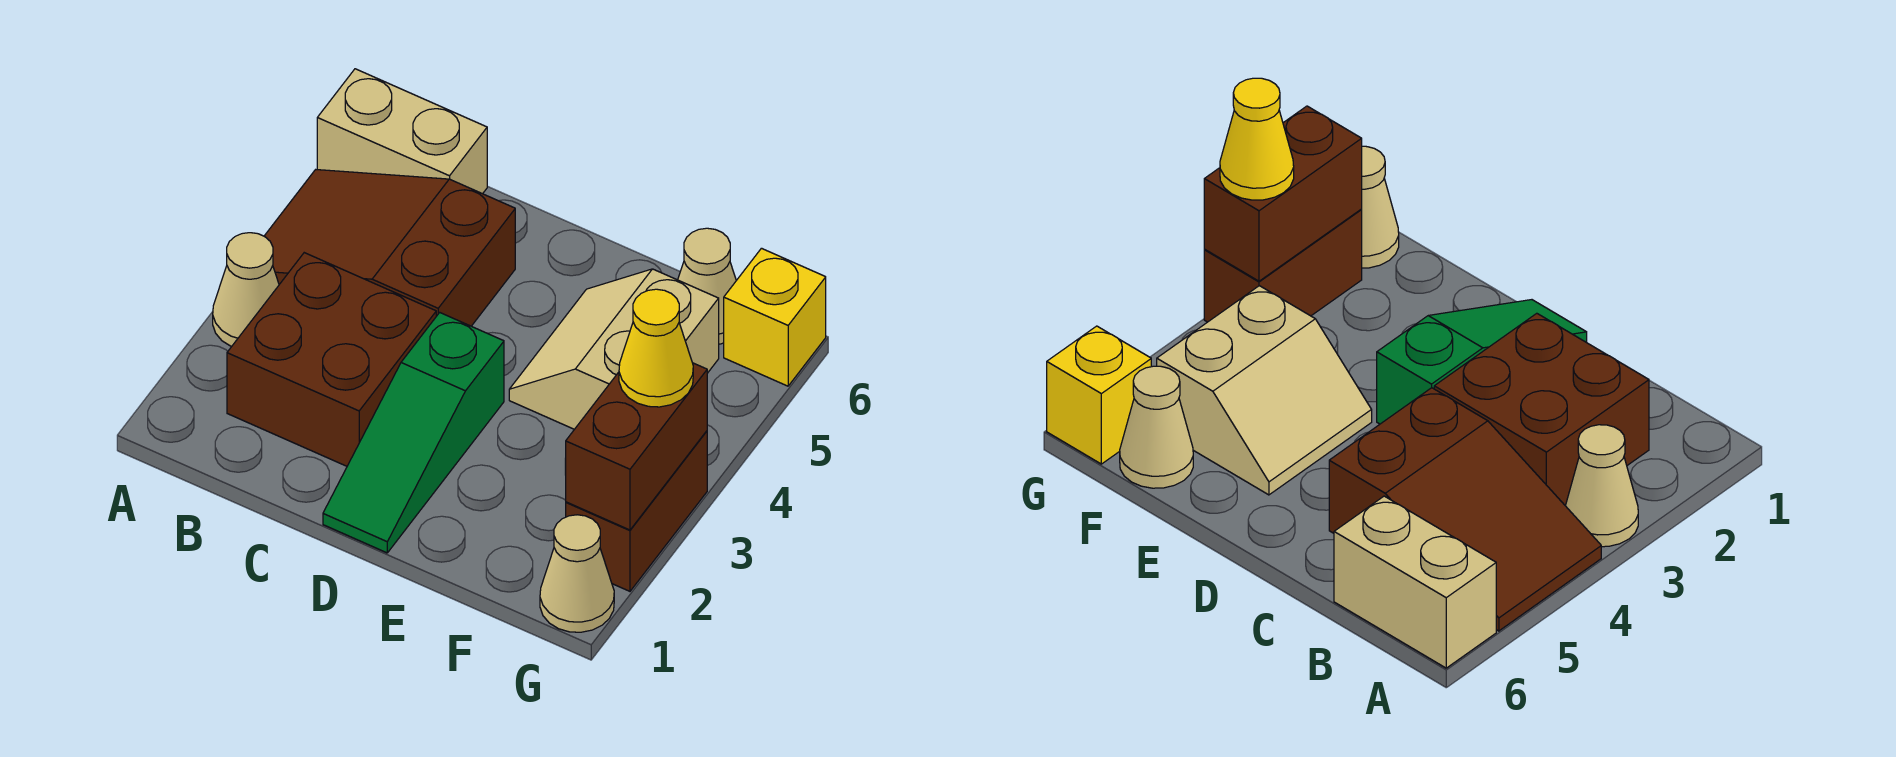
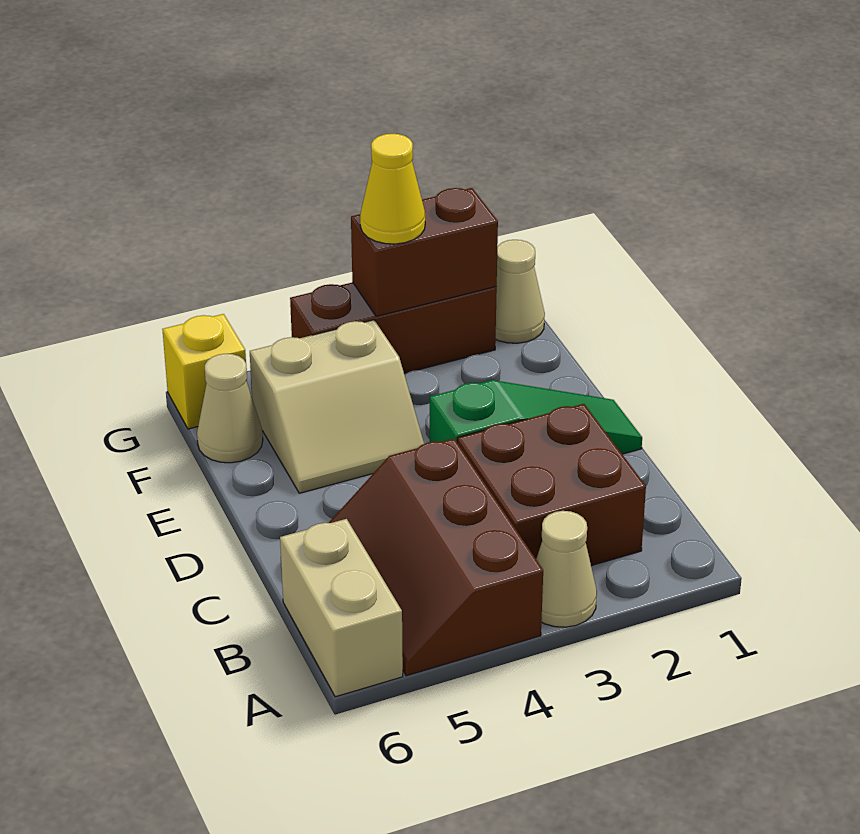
brown slope A4:C5 level 1 top C -> brown slope A4:C5 level 1 top 4
brown brick G2:G3 level 1 -> brown brick G2:G4 level 1

